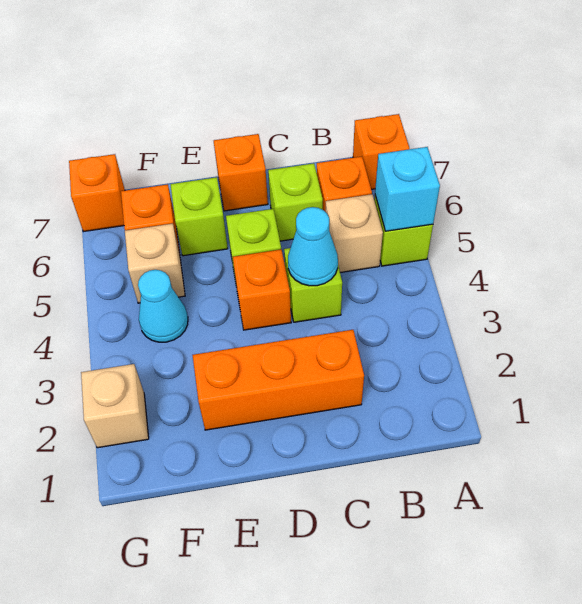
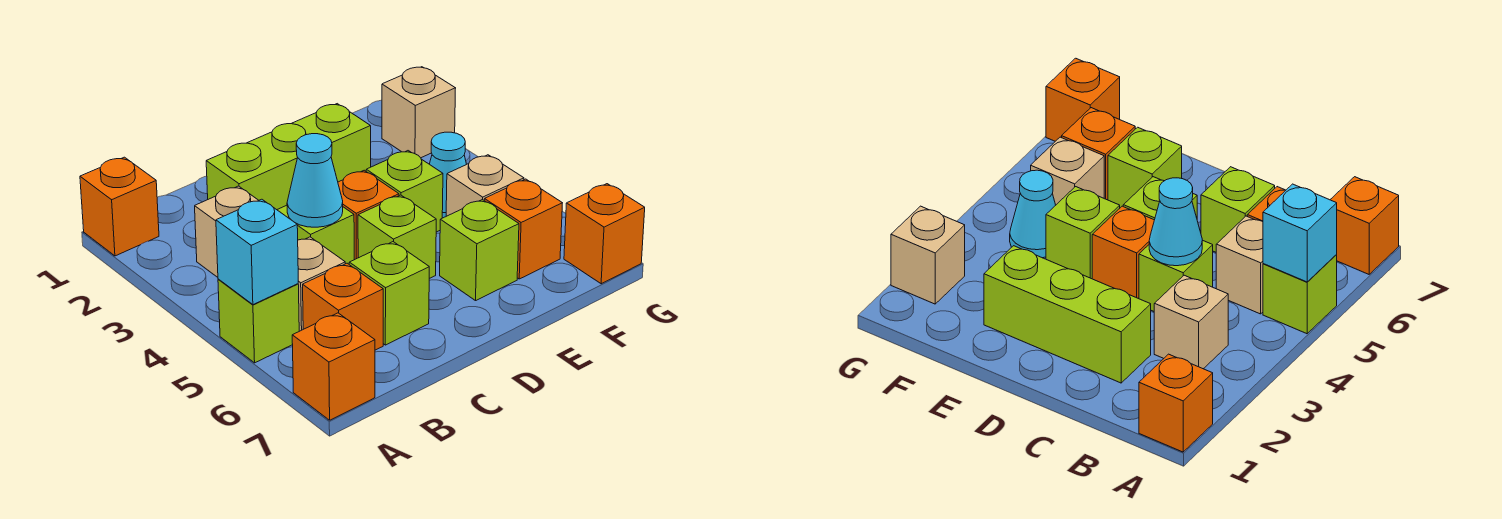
none -> tan brick B3 level 1
orange brick C2:E2 level 1 -> lime brick C2:E2 level 1
orange brick D7 level 1 -> orange brick A1 level 1
none -> lime brick E4 level 1

